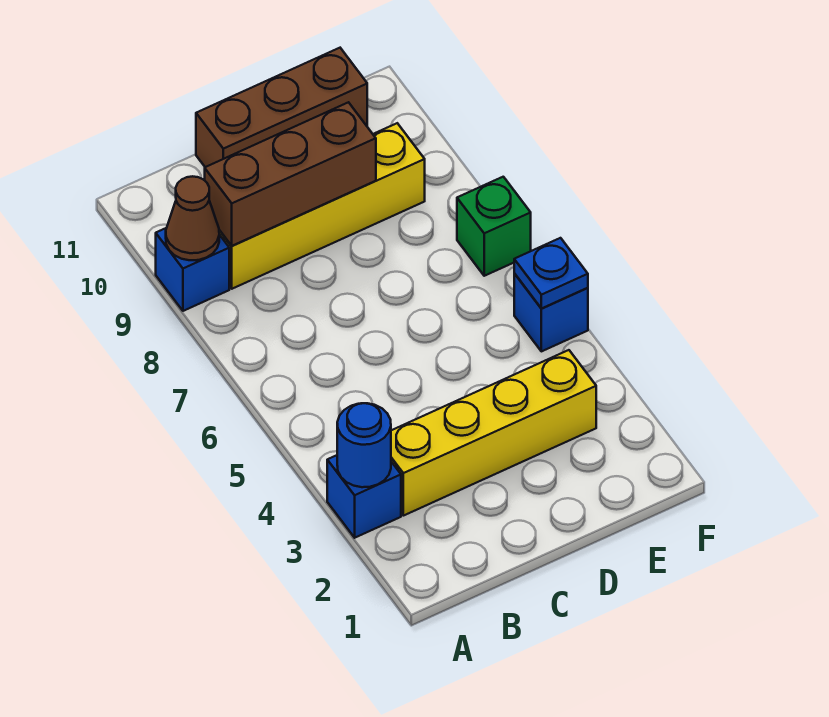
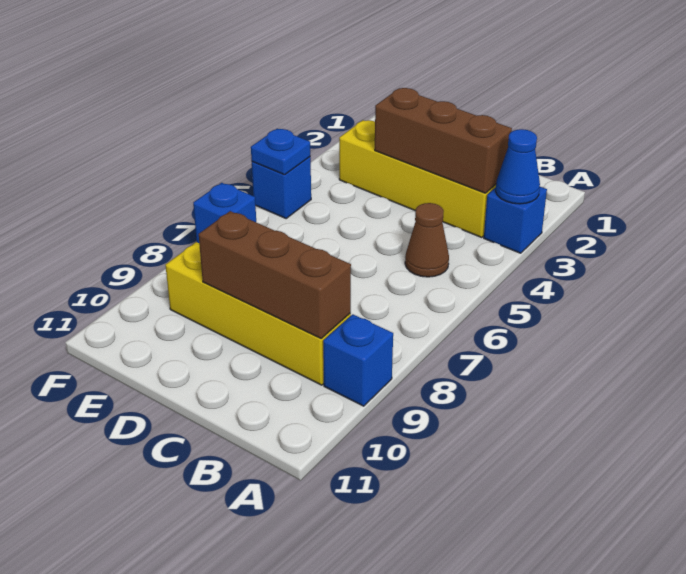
blue round brick A3 level 2 -> blue cone A3 level 2
brown cone A9 level 2 -> brown cone B5 level 1
brown brick C11:E11 level 1 -> brown brick B3:D3 level 2
green brick F7 level 1 -> blue brick F7 level 1

